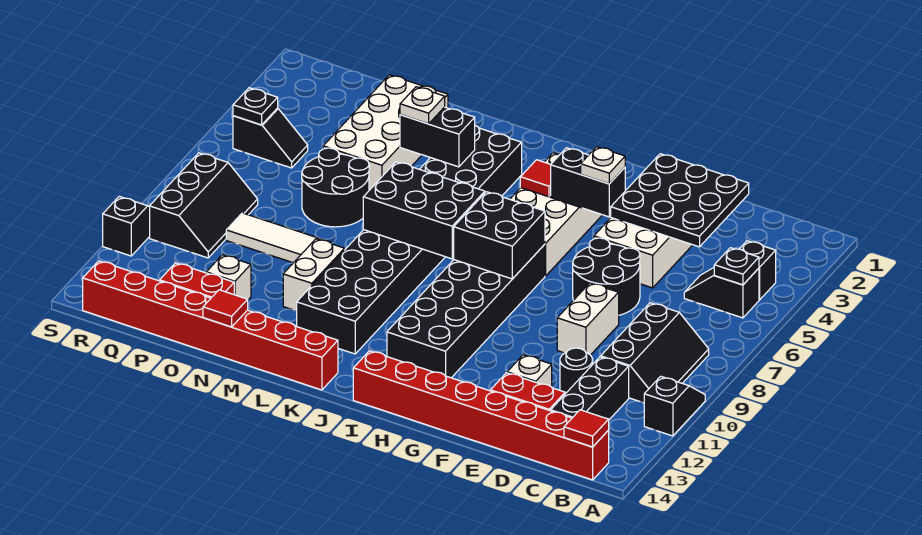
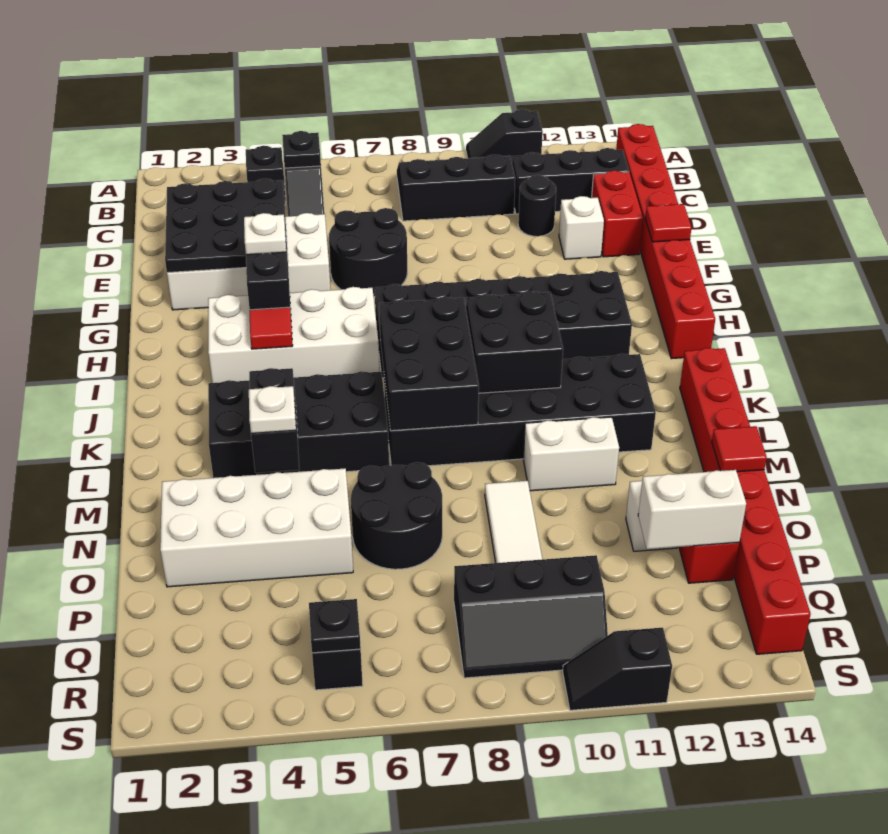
red tile B14 level 2 -> red tile F14 level 2
white brick E8:E9 level 1 -> white brick P12:P13 level 2
black brick H7:I8 level 2 -> black brick J9:K10 level 2
black slope Q8:R10 level 1 top R -> black slope Q8:R10 level 1 top Q

